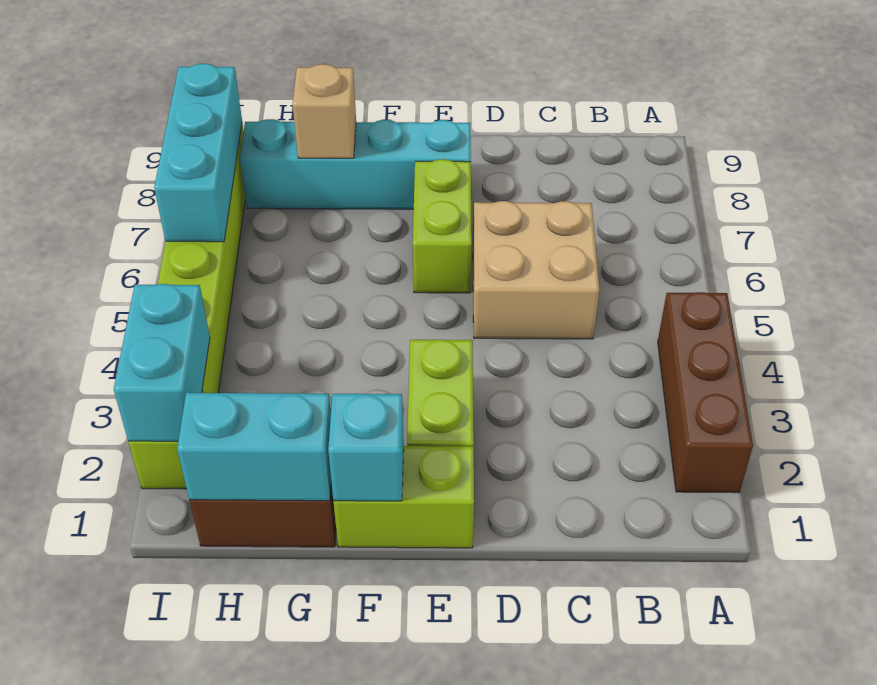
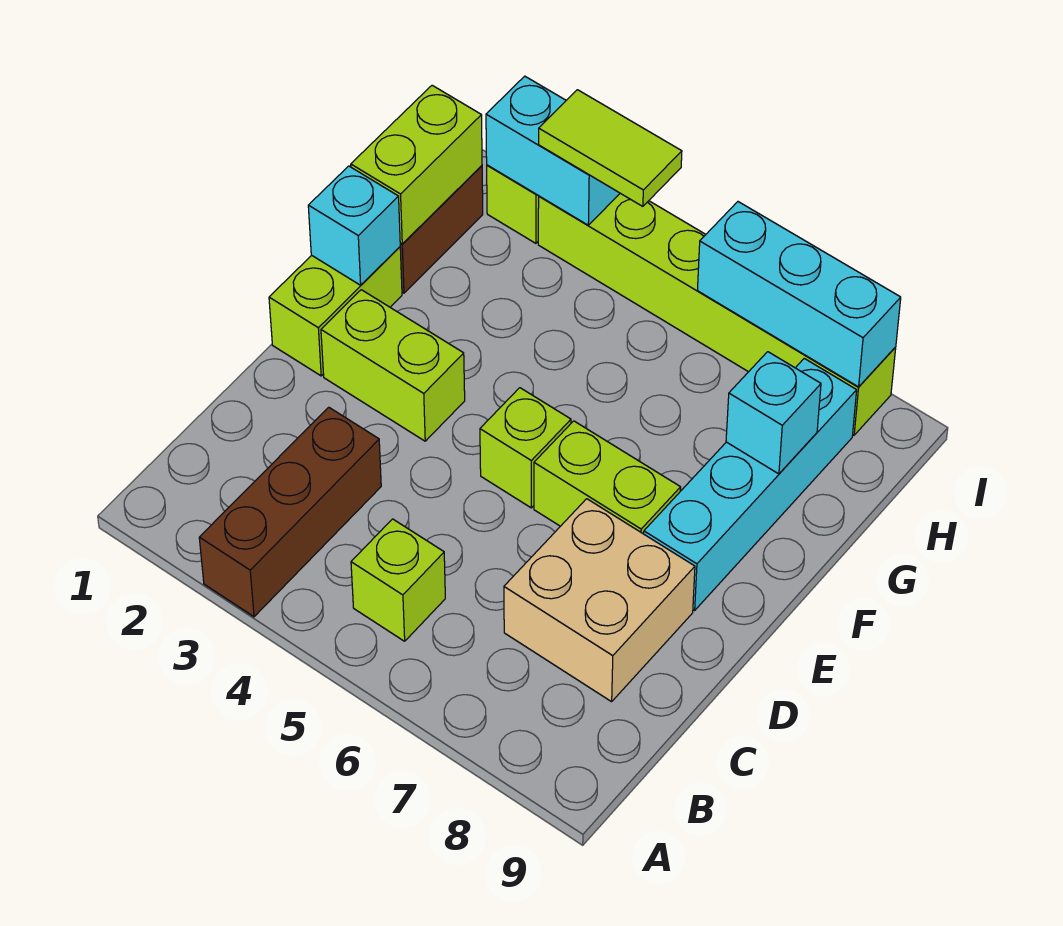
brown brick A2:A4 level 1 -> brown brick A3:C3 level 1
none -> lime brick B5 level 1
tan brick C5:D6 level 1 -> tan brick C7:D8 level 1
none -> lime brick E5 level 1
cyan brick G1:H1 level 2 -> lime brick G1:H1 level 2
tan brick G8 level 2 -> cyan brick G8 level 2
none -> lime tile I3:I4 level 3

